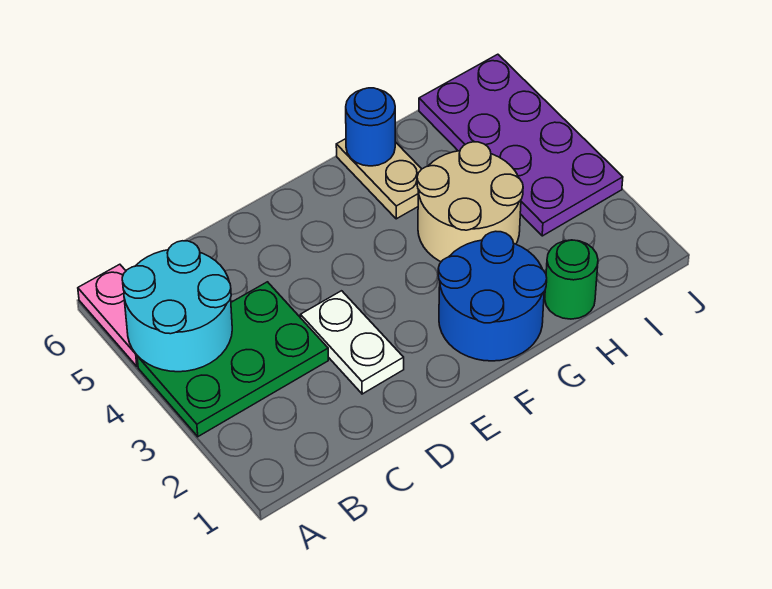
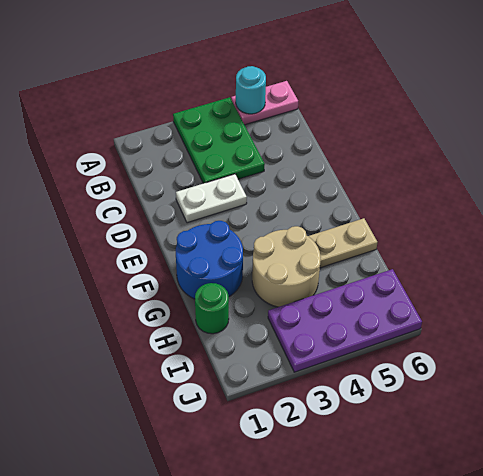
cyan round brick A4:B5 level 2 -> cyan round brick A5 level 2
blue round brick G6 level 2 -> none

